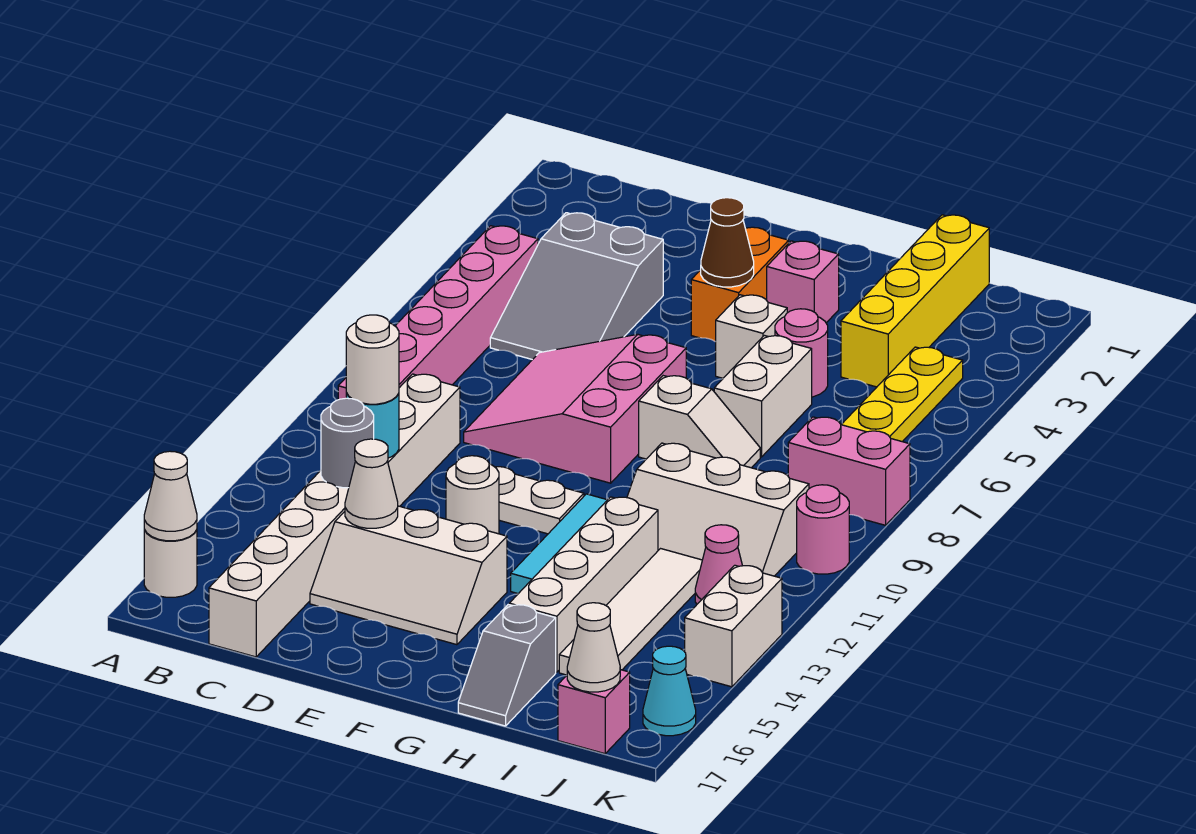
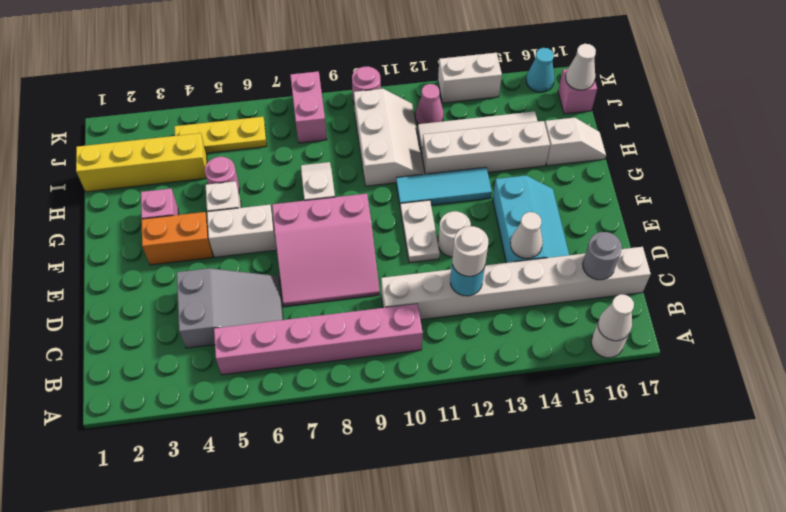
grey round brick C13 level 2 -> grey round brick C16 level 2
white slope D14:F15 level 1 top 14 -> cyan slope D14:F15 level 1 top 14
brown cone F4 level 2 -> none
white brick H6:H7 level 1 -> white brick F5:F6 level 1
grey slope H16:H17 level 1 top 16 -> white slope H16:H17 level 1 top 16

